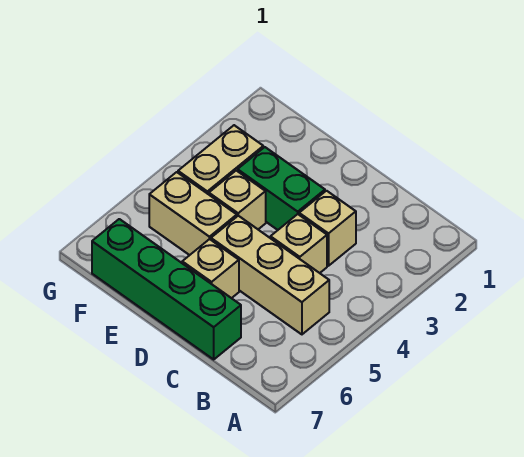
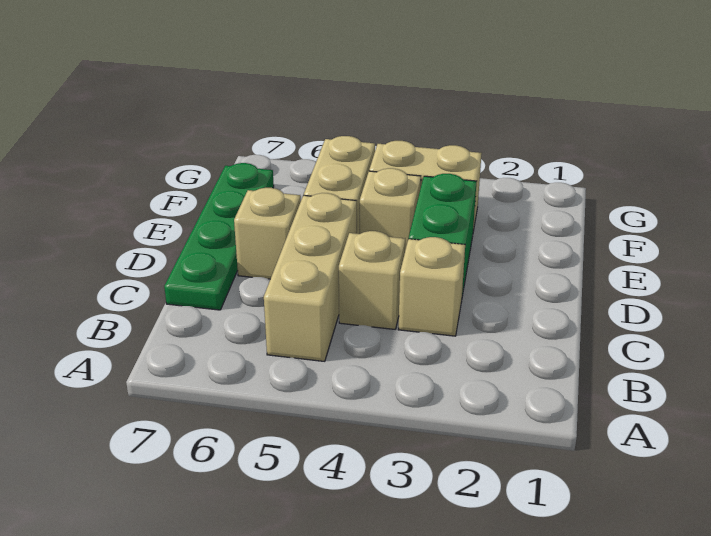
green brick C7:F7 level 1 -> green plate C7:F7 level 1

